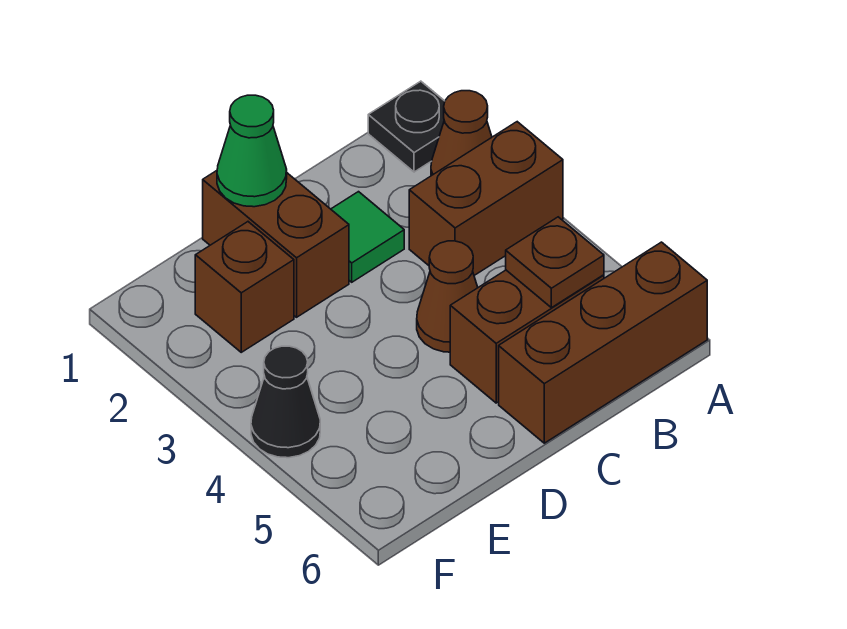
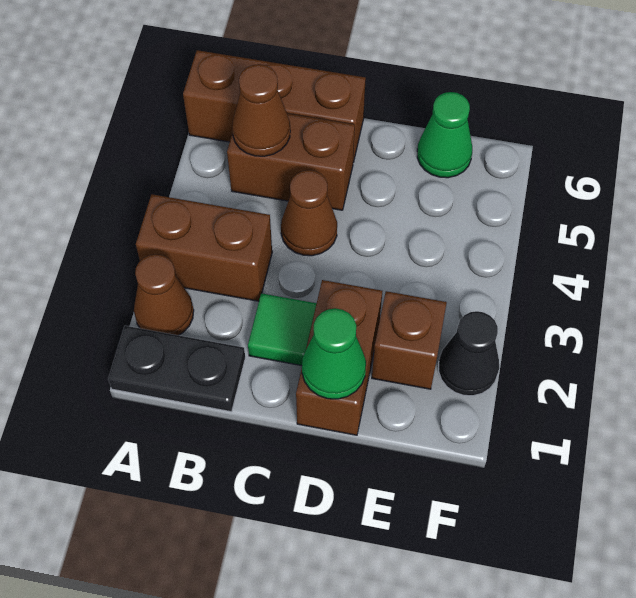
black plate A1 level 1 -> black plate A1:B1 level 1
brown plate B5 level 2 -> brown cone B5 level 2
none -> green cone E6 level 1
black cone F4 level 1 -> black cone F2 level 1

